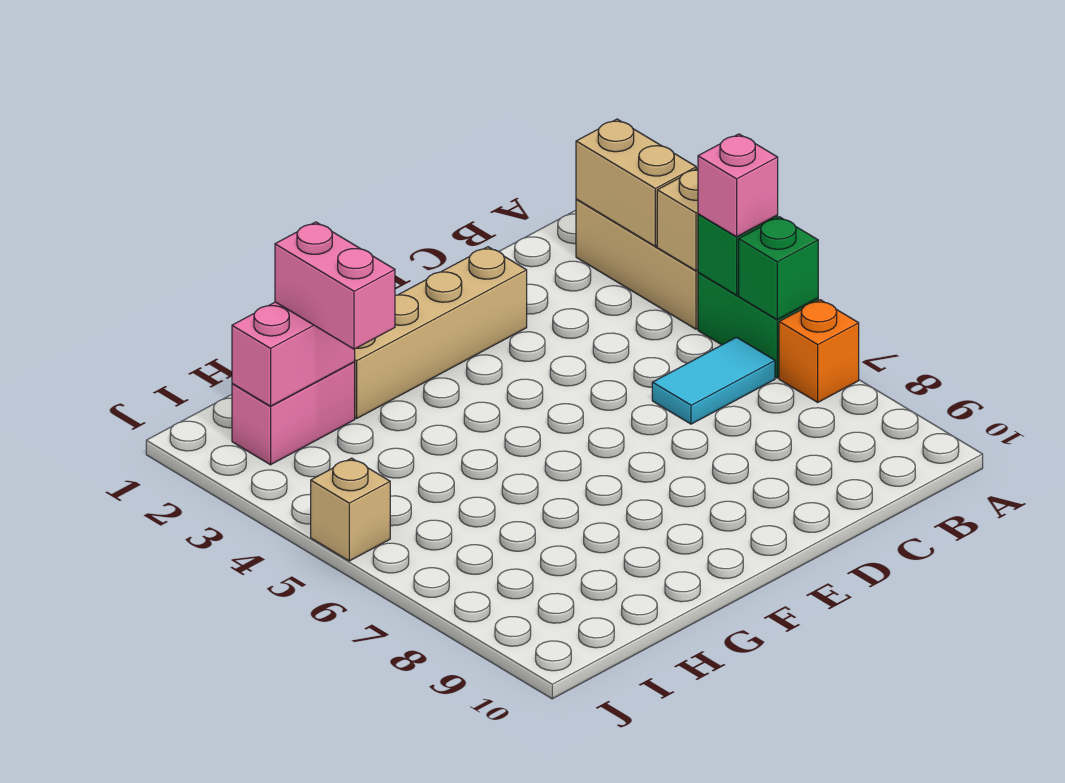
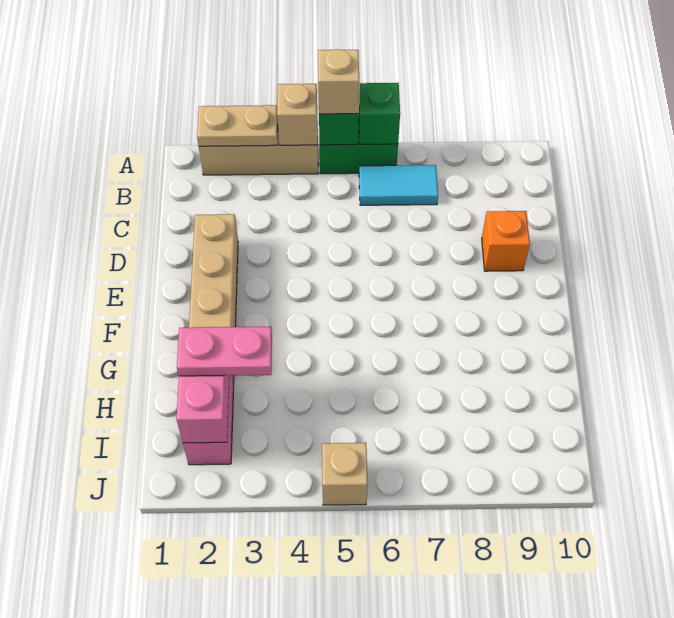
tan brick A2:A3 level 2 -> tan plate A2:A3 level 2
pink brick A5 level 3 -> tan brick A5 level 3
orange brick A7 level 1 -> orange brick D9 level 1
cyan tile B6:C6 level 1 -> cyan tile B6:B7 level 1
pink brick H2:H3 level 3 -> pink plate H2:H3 level 3

